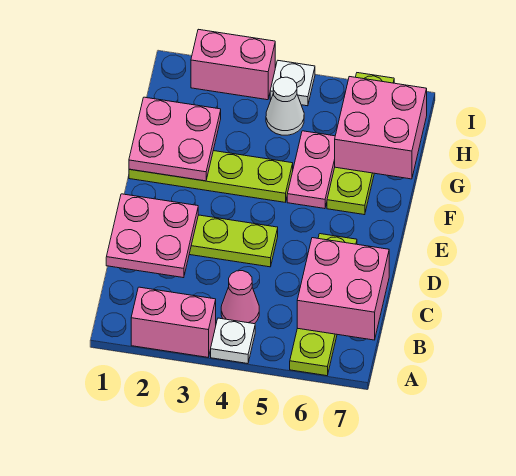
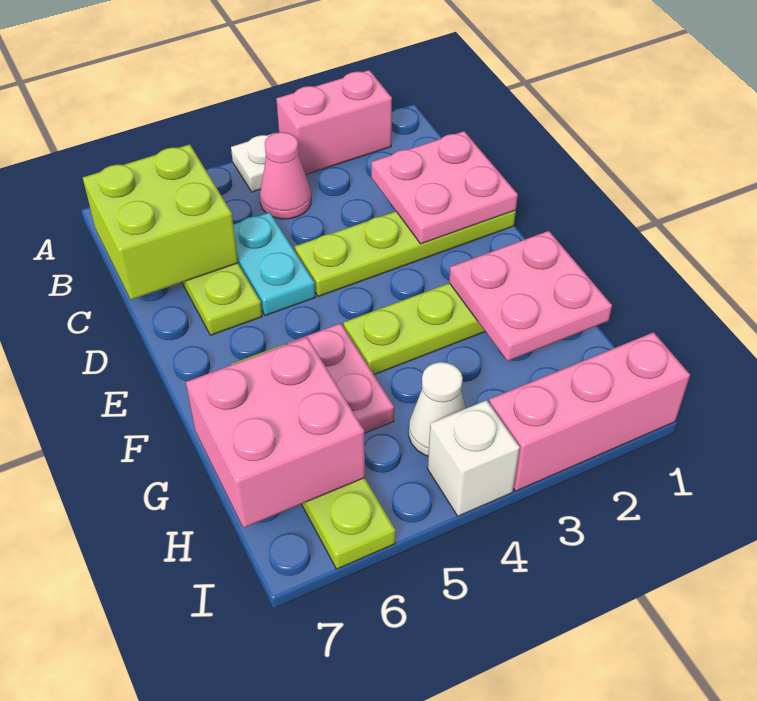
pink brick B6:C7 level 2 -> lime brick B6:C7 level 2
none -> cyan plate C5:D5 level 1
pink brick I2:I3 level 1 -> pink brick I1:I3 level 1
white plate I4 level 1 -> white brick I4 level 1

